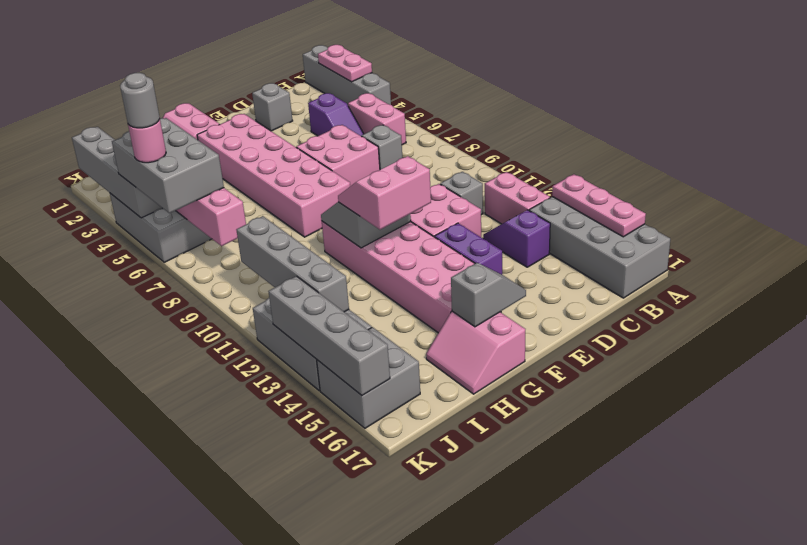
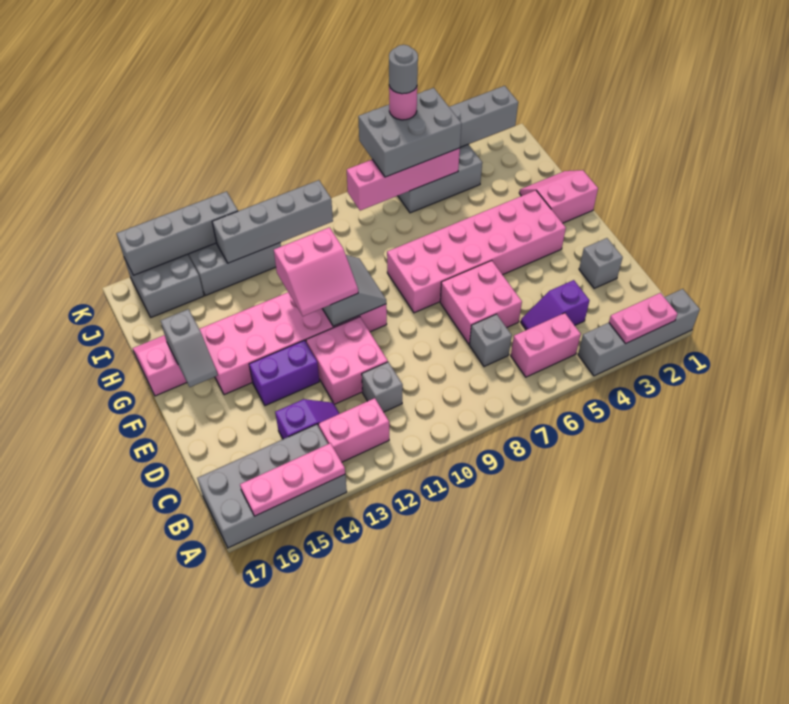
pink slope F11:G12 level 3 top 12 -> pink slope F11:G12 level 3 top G

